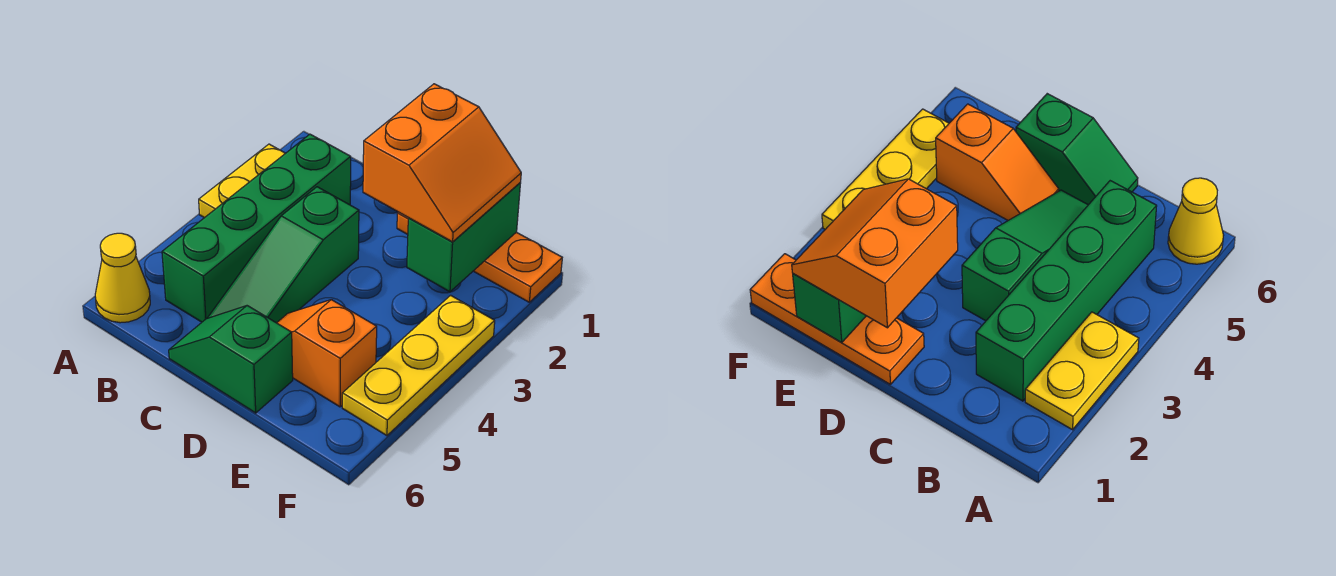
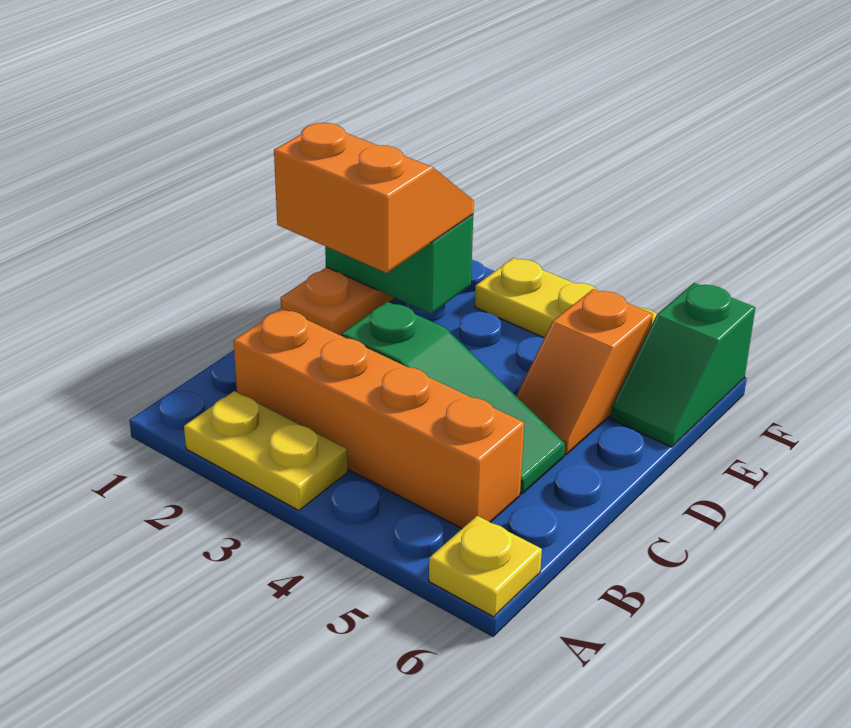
yellow cone A6 level 1 -> yellow plate A6 level 1
green brick B2:B5 level 1 -> orange brick B2:B5 level 1
green slope C6:D6 level 1 top D -> green slope E6:F6 level 1 top F

